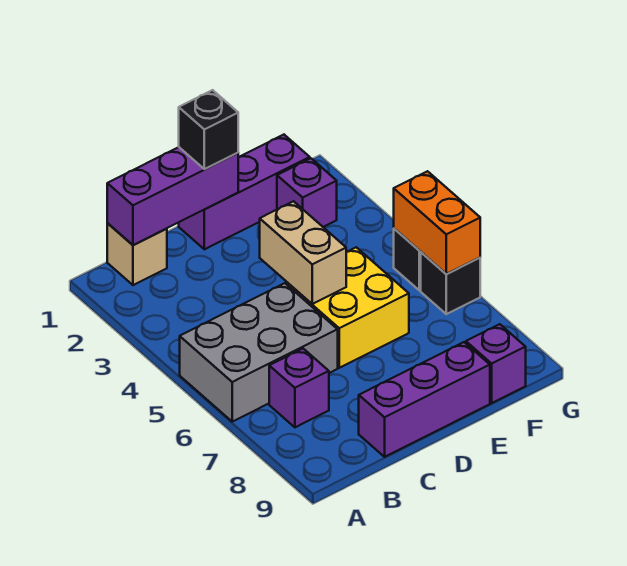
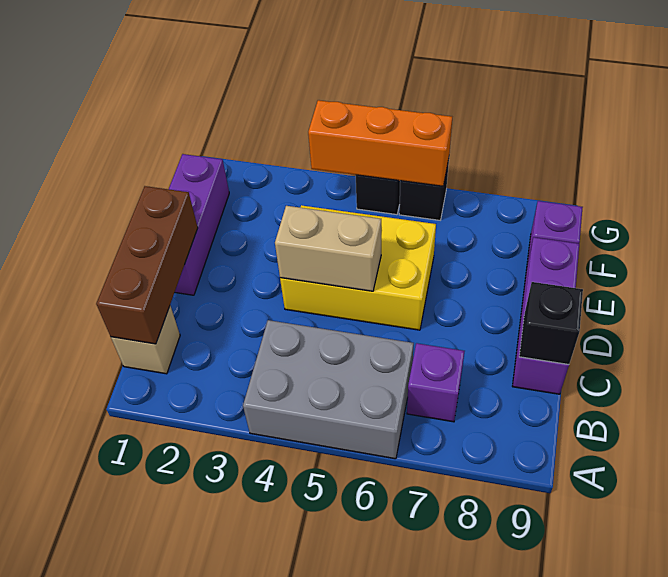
grey brick A5:C6 level 1 -> grey brick A4:B6 level 1
purple brick B1:D1 level 2 -> brown brick B1:D1 level 2
black brick D1 level 3 -> black brick C9 level 2
yellow brick D5:E6 level 1 -> yellow brick D4:E6 level 1
purple brick F2 level 1 -> none
orange brick G5:G6 level 2 -> orange brick G4:G6 level 2

